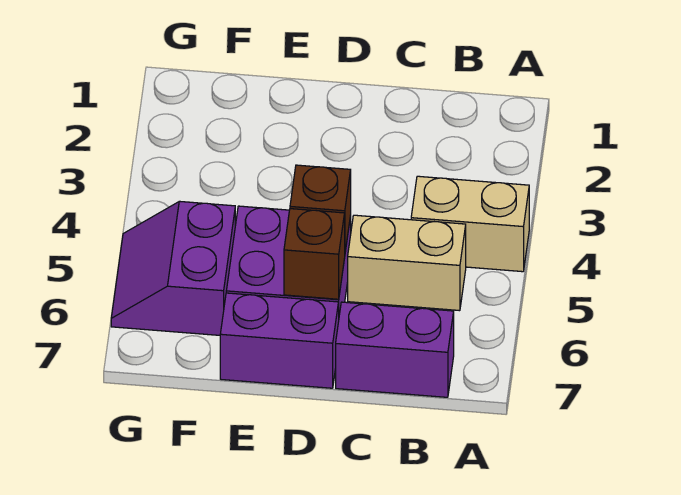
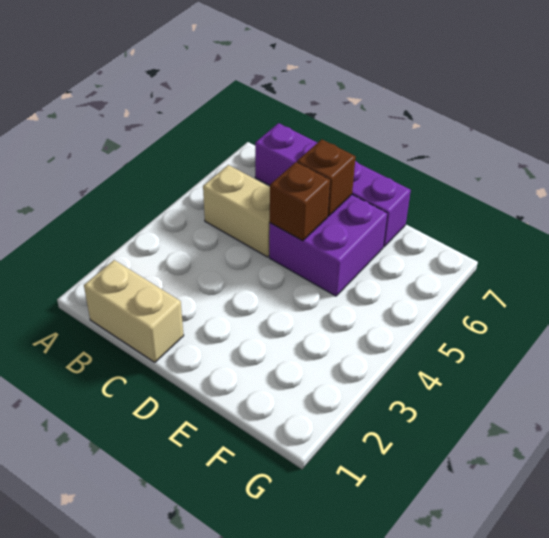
tan brick A4:B4 level 1 -> tan brick B1:C1 level 1
purple slope F5:G6 level 1 top F -> none

